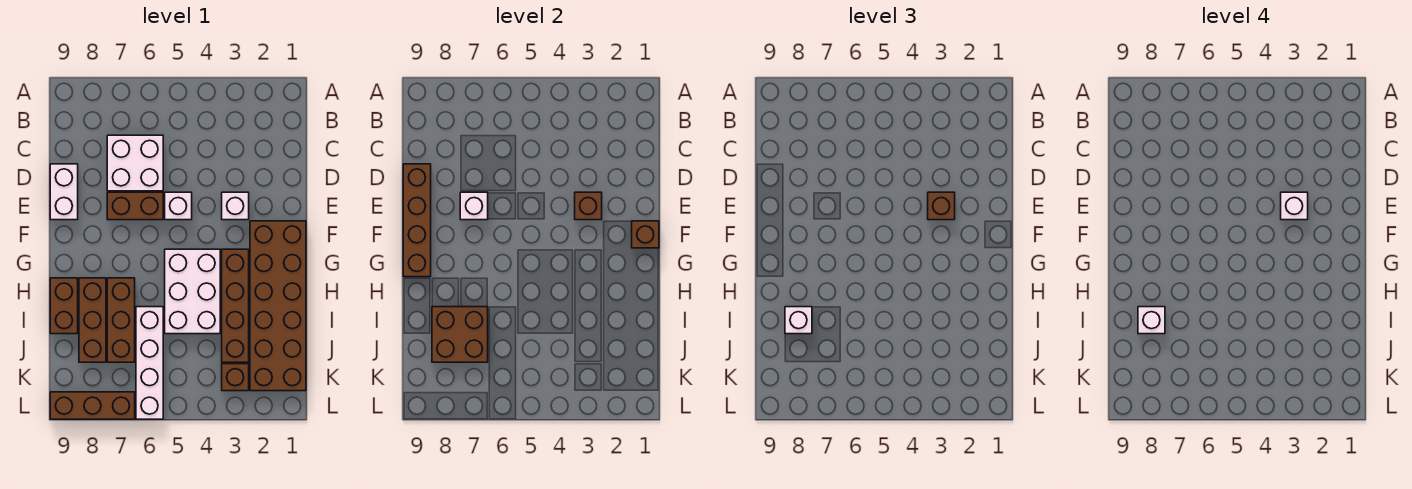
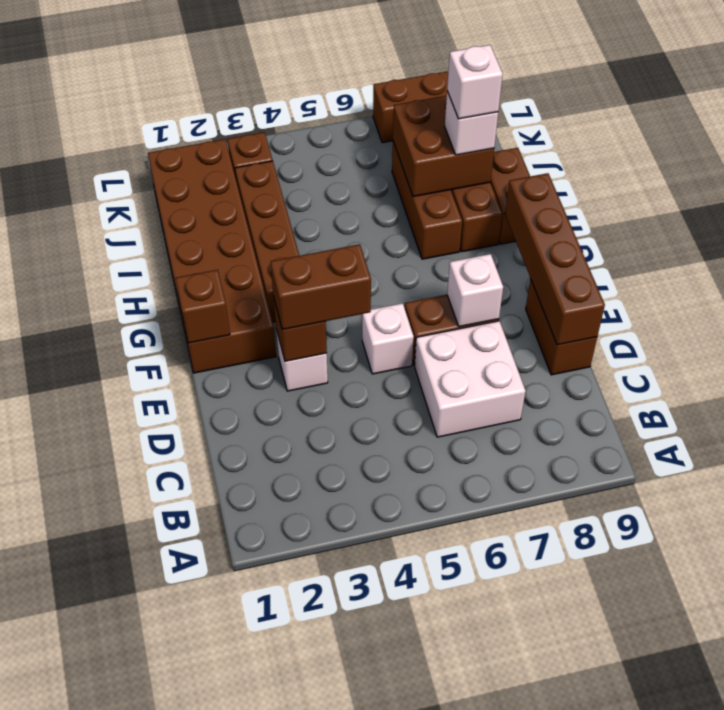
white brick D9:E9 level 1 -> brown brick D9:E9 level 1
brown brick E3 level 3 -> brown brick E3:E4 level 3
white brick E3 level 4 -> none
white brick G4:I5 level 1 -> none
white brick I6:L6 level 1 -> none

